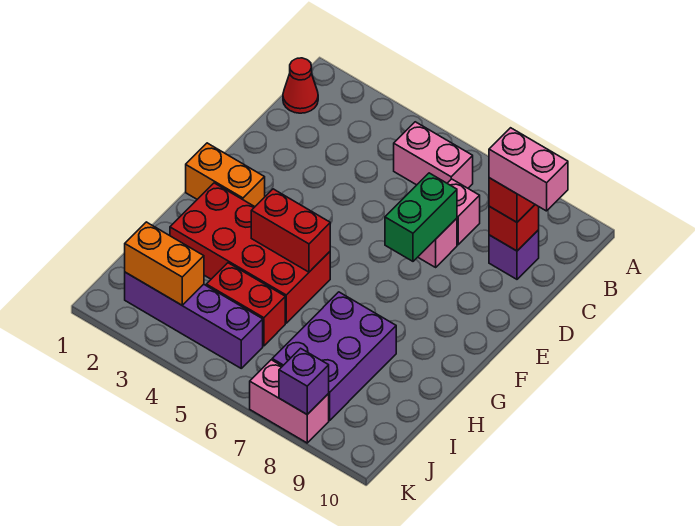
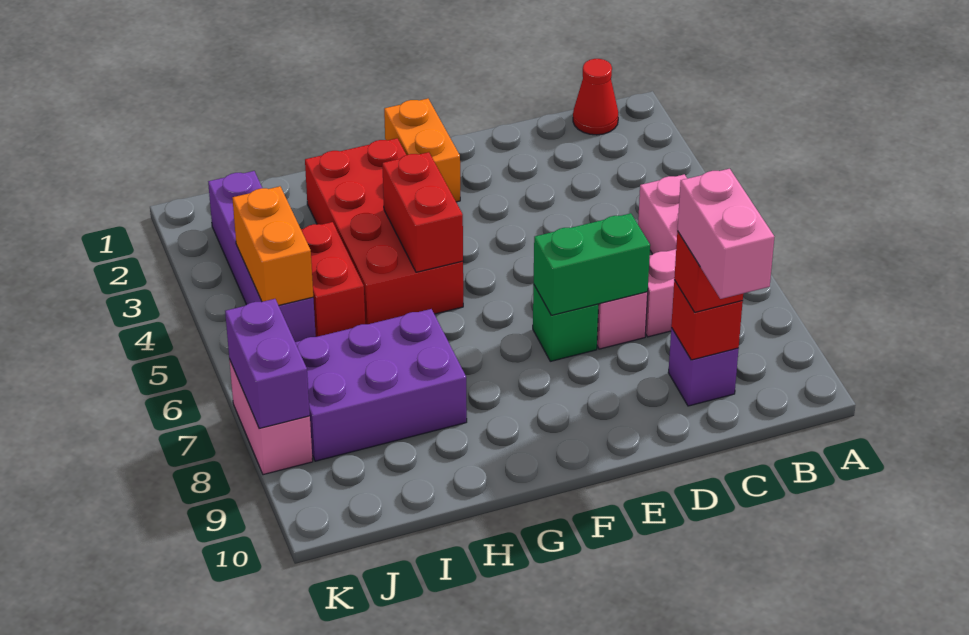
none -> green brick E7 level 1
orange brick J2:J3 level 2 -> orange brick J4:J5 level 2
purple brick K8 level 2 -> purple brick K7:K8 level 2

